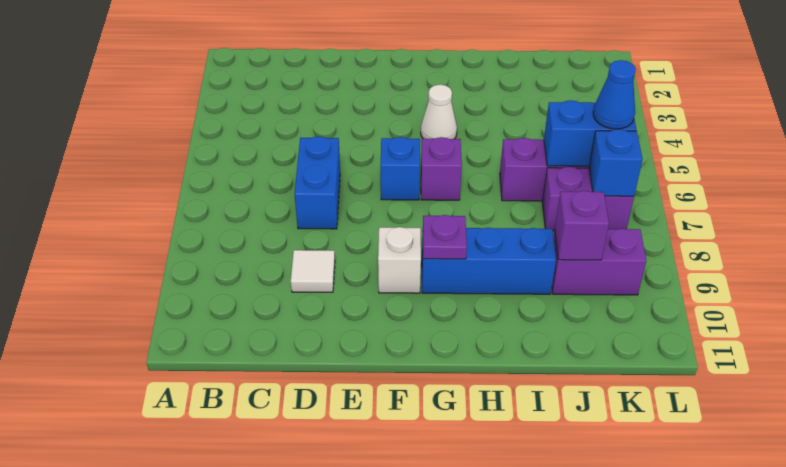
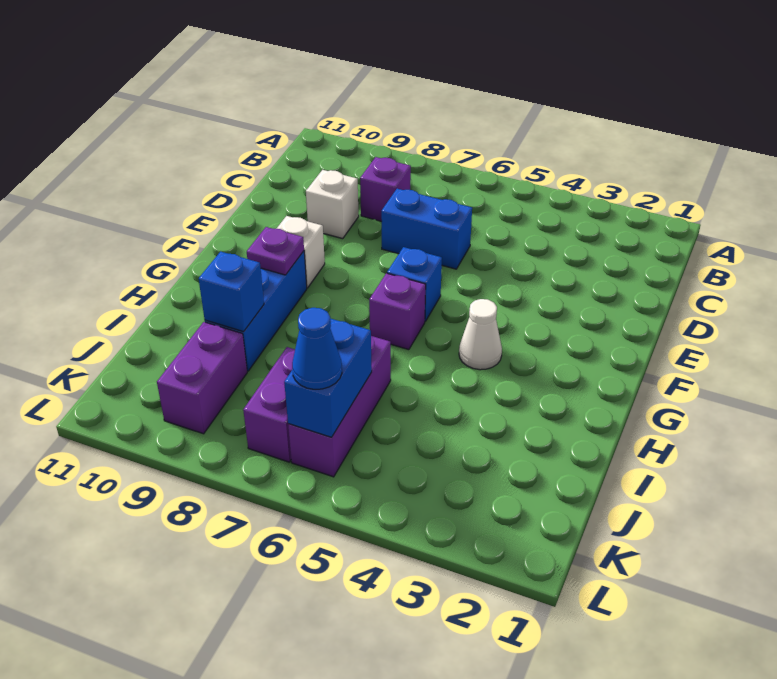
white tile D9 level 1 -> white brick D9 level 1
purple brick J9 level 2 -> purple brick C8 level 1
blue brick K7 level 2 -> blue brick I9 level 2

